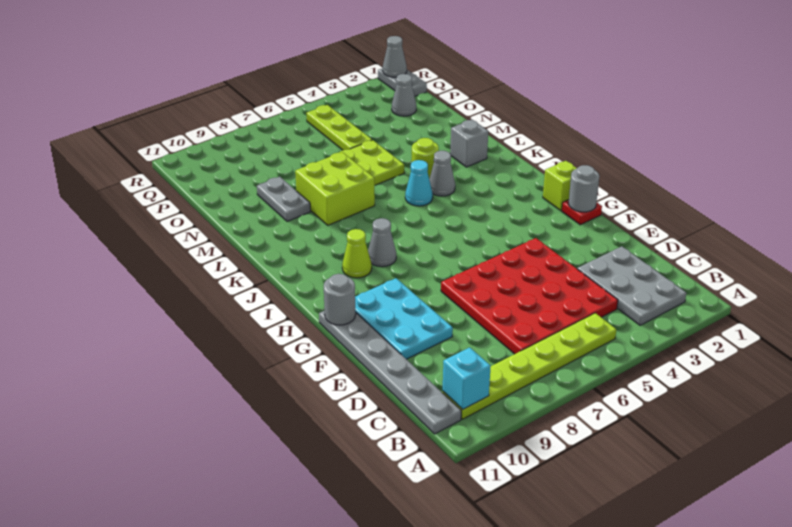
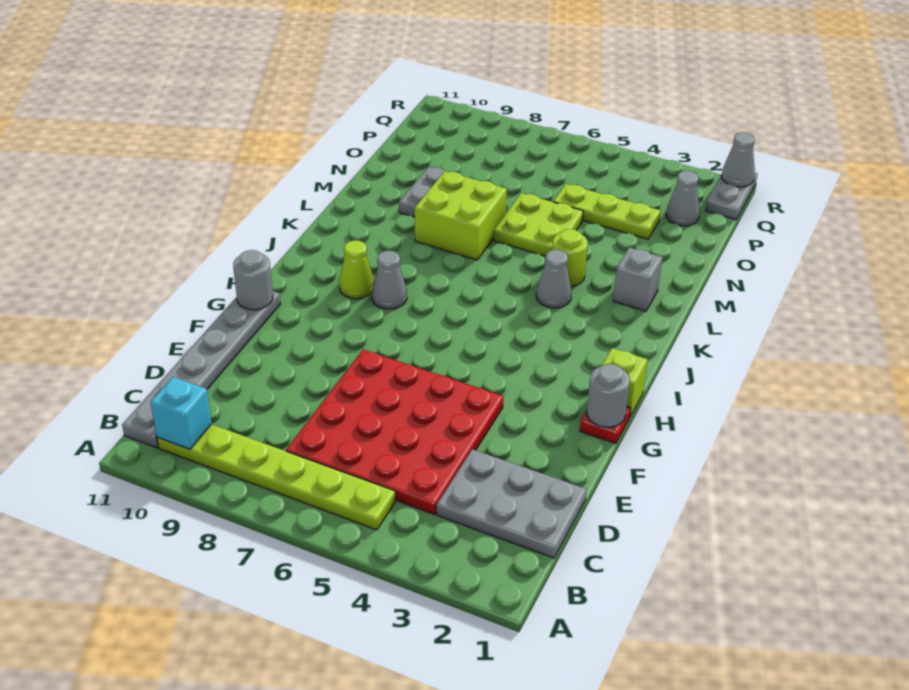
grey plate B2:D3 level 1 -> grey plate C1:D3 level 1
cyan plate E9:G10 level 1 -> none
cyan cone K5 level 1 -> none
lime plate O5:Q5 level 1 -> lime plate O3:O5 level 1

